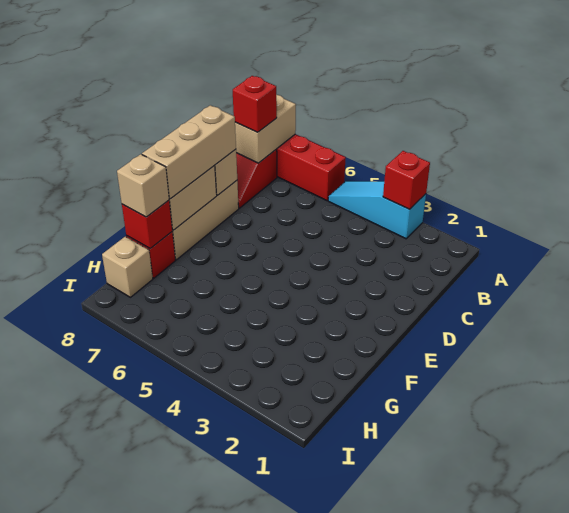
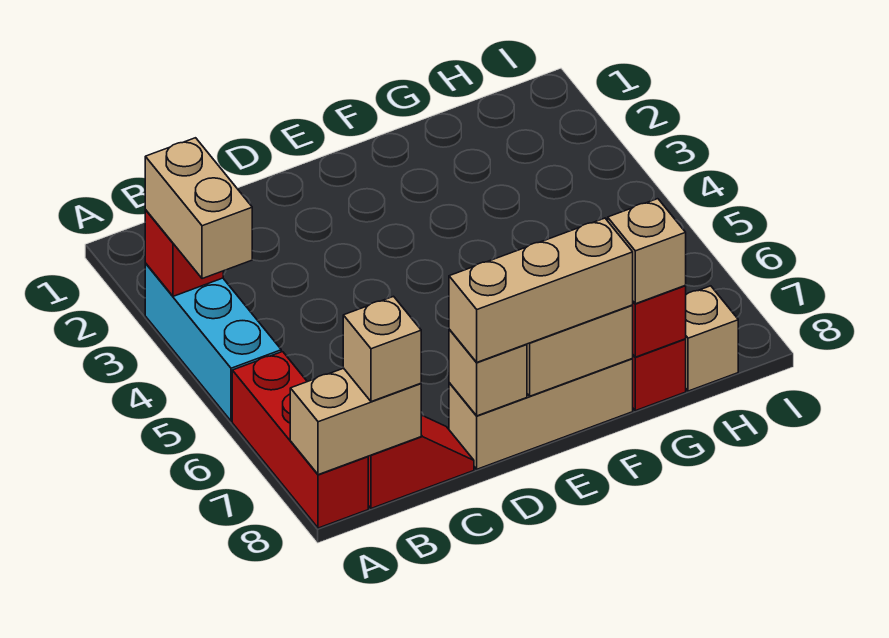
cyan slope A3:A5 level 1 top 3 -> cyan brick A3:A5 level 1
none -> tan brick A3:A4 level 3
red brick B8 level 3 -> tan brick B8 level 3

